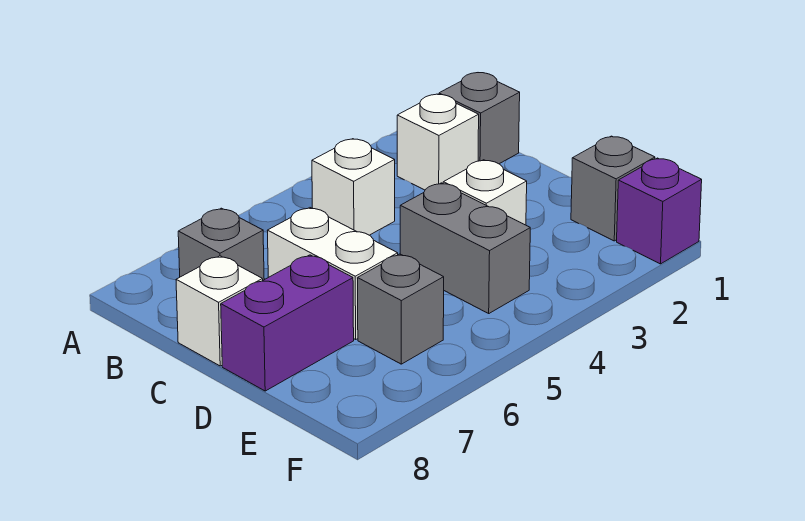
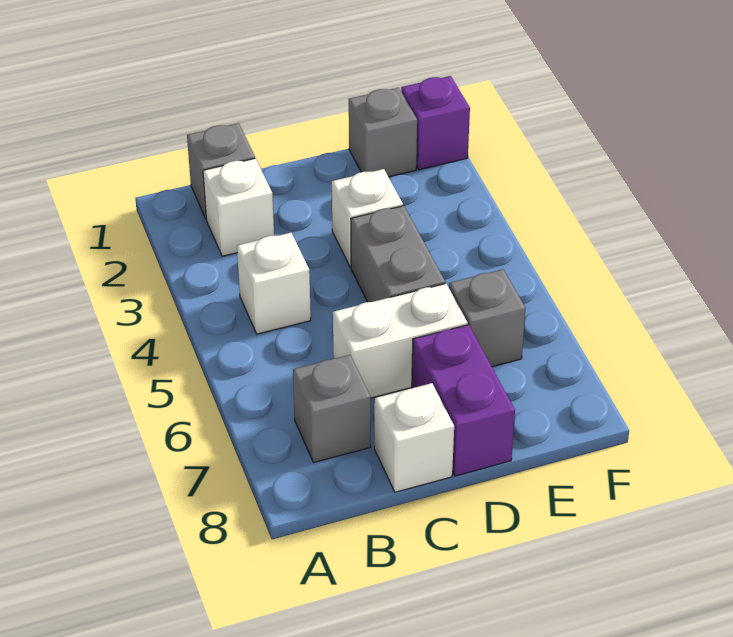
grey brick D4:E4 level 1 -> grey brick D4:D5 level 1

